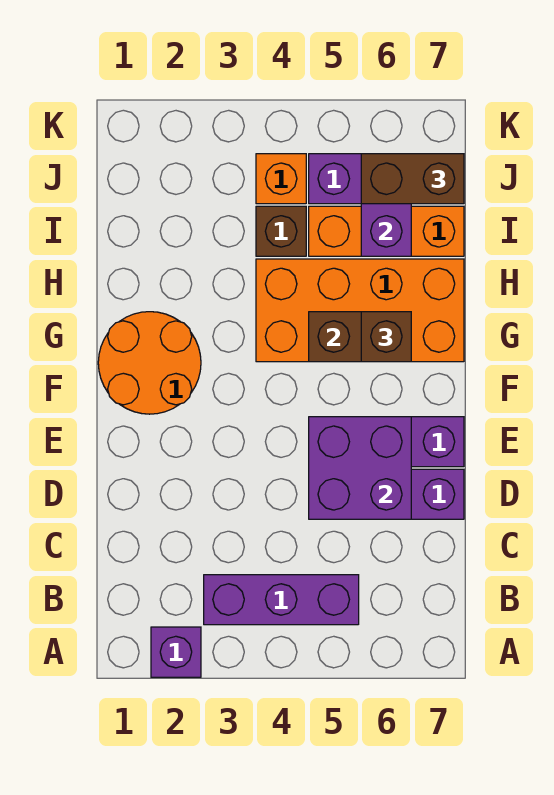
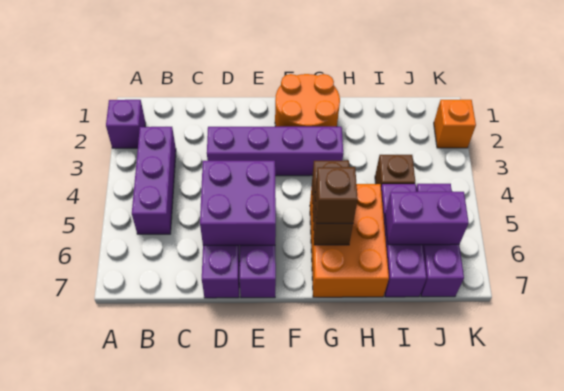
none -> purple brick D3:G3 level 1
orange brick G4:H7 level 1 -> orange brick G5:H7 level 1
orange brick I5:I7 level 1 -> purple brick I5:I7 level 1
orange brick J4 level 1 -> orange brick K2 level 1
brown brick J6:J7 level 3 -> none

